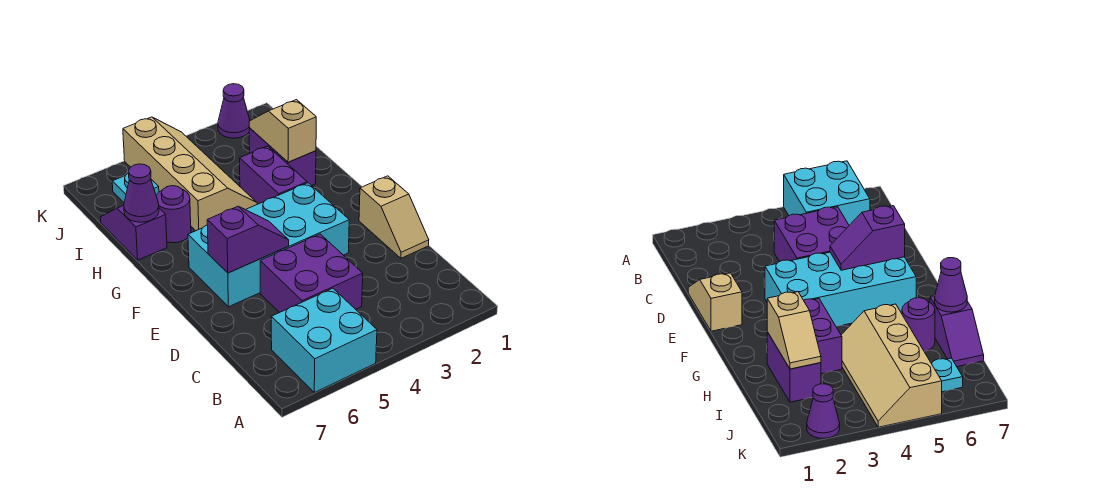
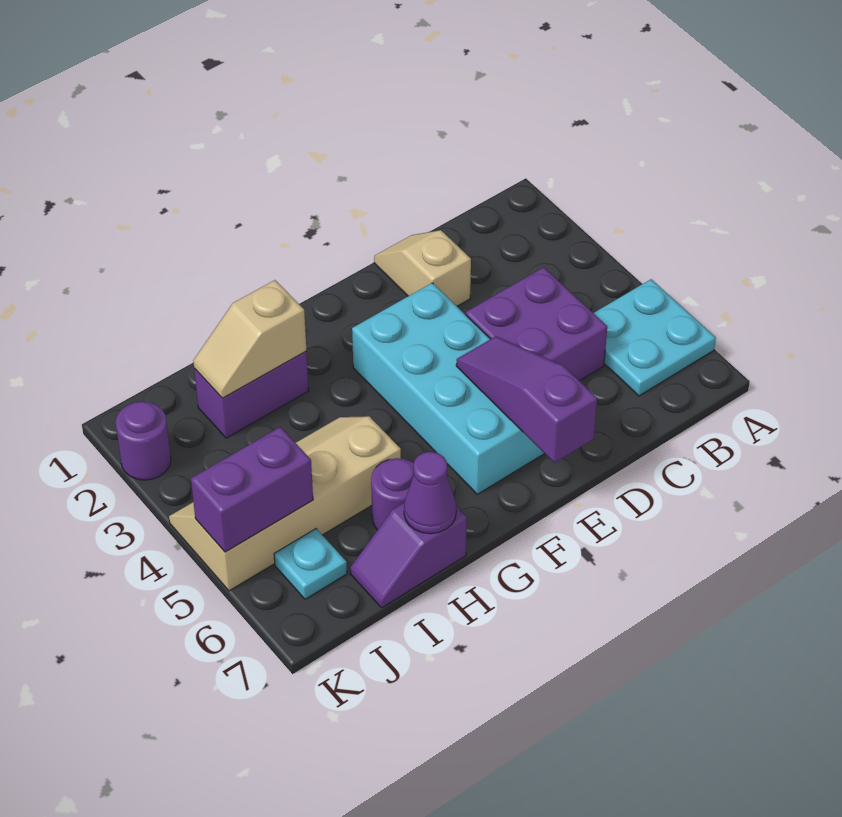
cyan brick A5:B6 level 1 -> cyan plate A5:B6 level 1
tan slope D1:E1 level 1 top E -> tan slope D1:D2 level 1 top 2
purple slope E5:E6 level 2 top 6 -> purple slope E5:E7 level 2 top 7
purple brick G3:H3 level 1 -> purple brick J5:K5 level 2
purple cone K2 level 1 -> purple round brick K2 level 1

